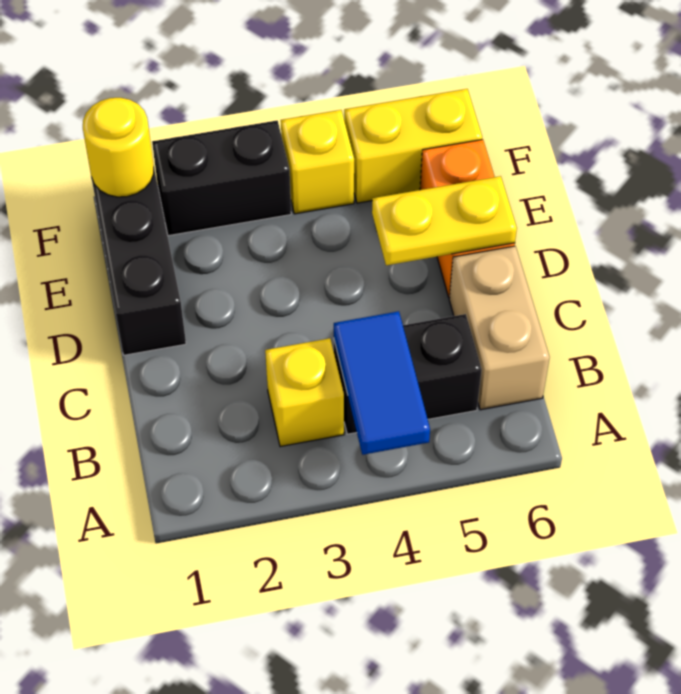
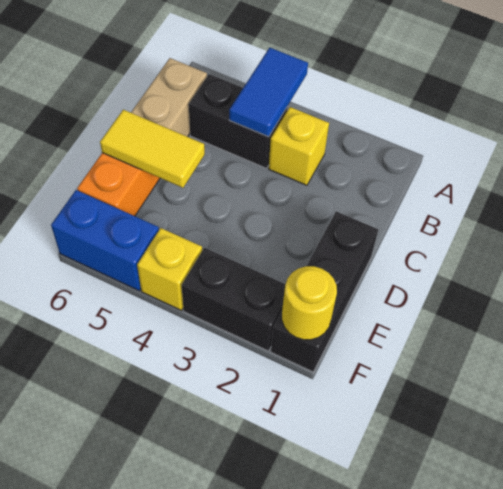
yellow plate D5:D6 level 2 -> yellow tile D5:D6 level 2
yellow brick F5:F6 level 1 -> blue brick F5:F6 level 1

